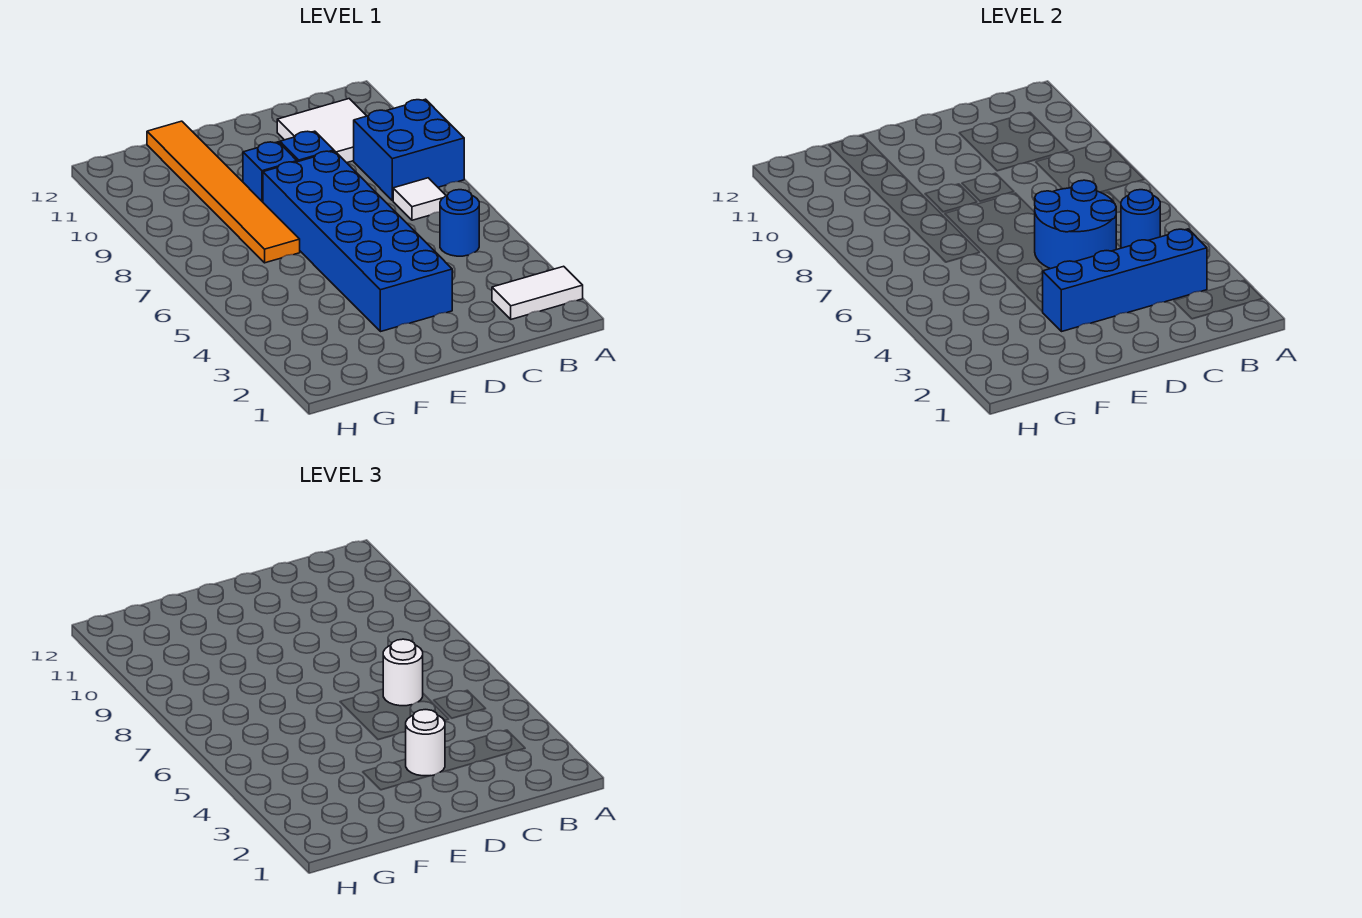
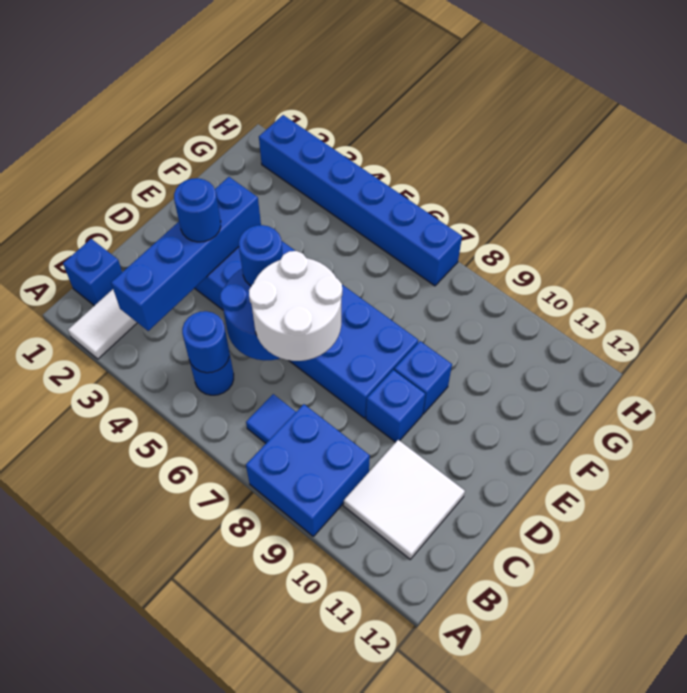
none -> blue brick B1 level 1
white tile B7 level 1 -> blue tile B7 level 1
white round brick C6 level 3 -> white round brick C6:D7 level 3
white round brick D3 level 3 -> blue round brick D3 level 3
none -> blue round brick D5 level 3
orange tile F7:F12 level 1 -> none
none -> blue brick H2:H7 level 1

